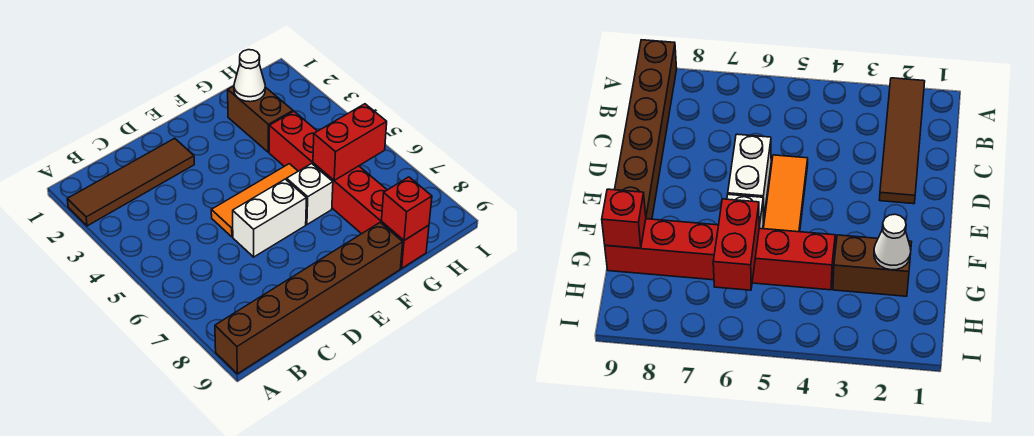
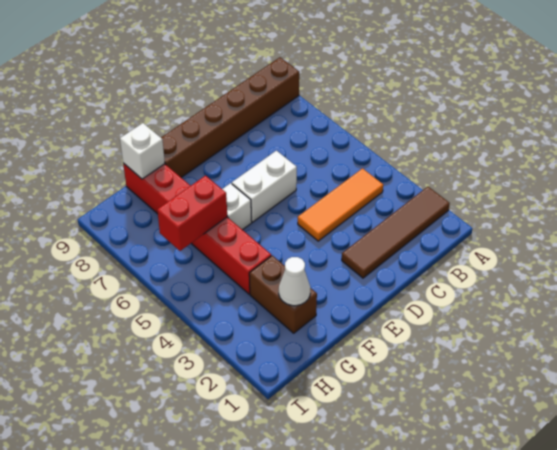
orange tile D5:F5 level 1 -> orange tile B4:D4 level 1
red brick G9 level 2 -> white brick G9 level 2

